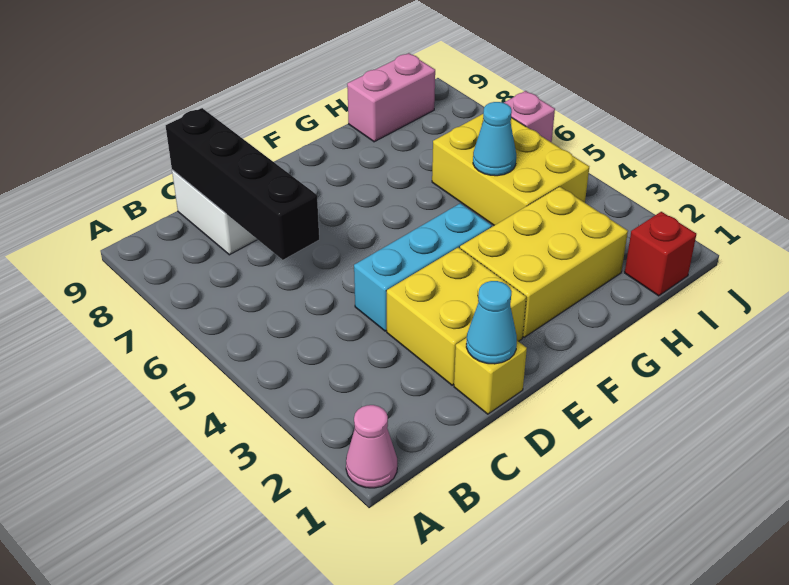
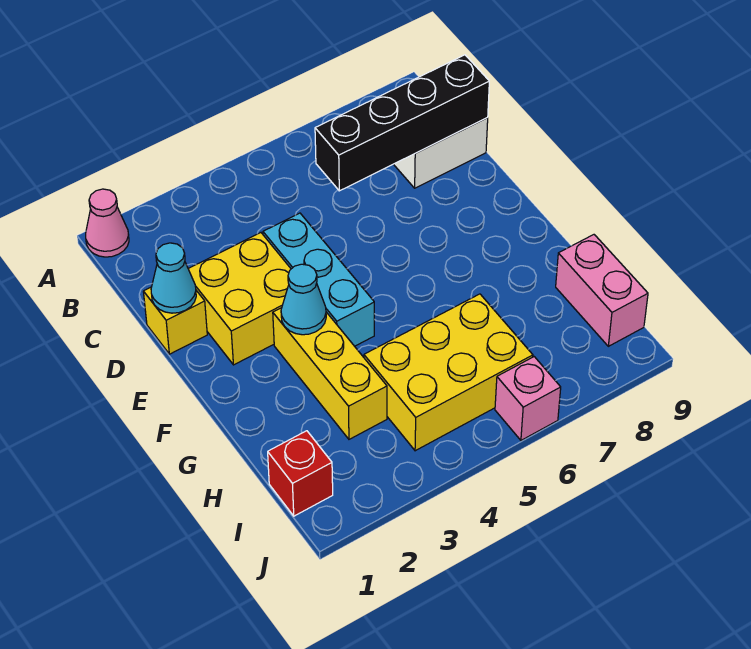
yellow brick F2:H3 level 1 -> yellow brick F3:H3 level 1
cyan cone H5 level 2 -> cyan cone F3 level 2

